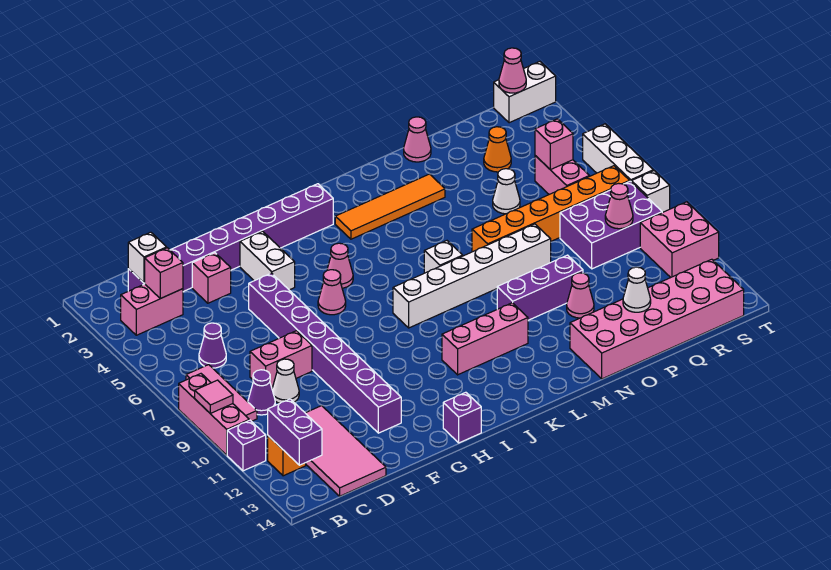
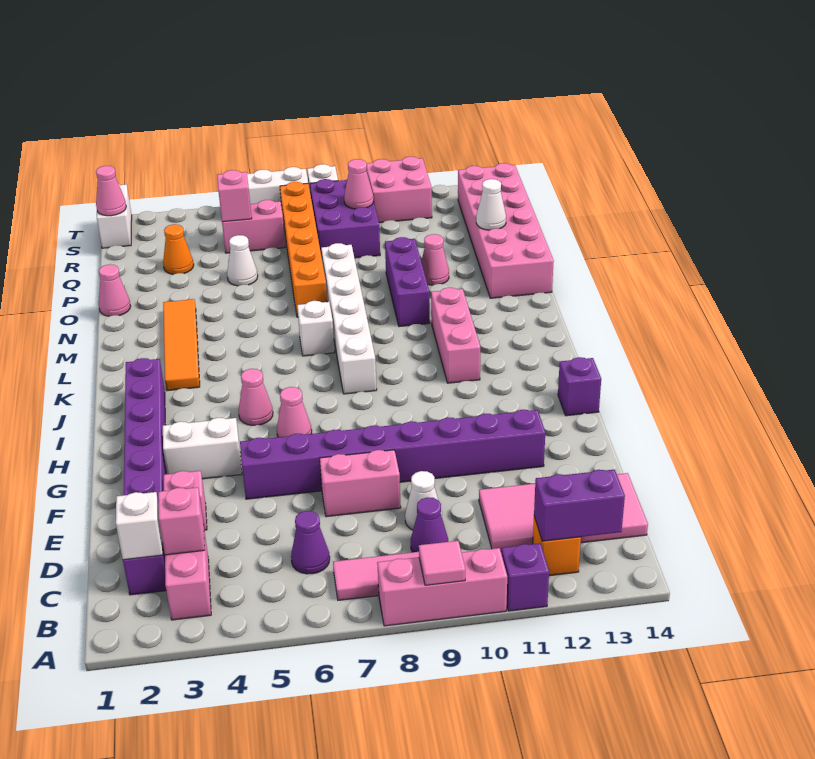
pink brick D8:E8 level 1 -> pink brick E7:E8 level 1

